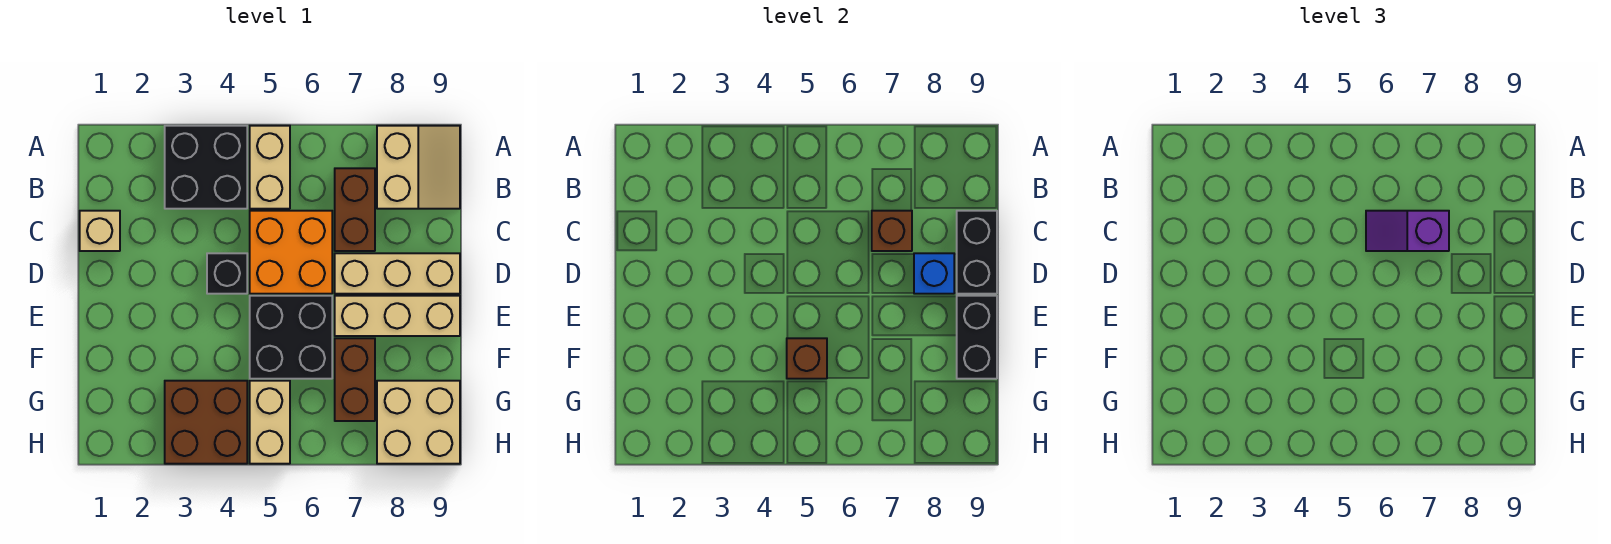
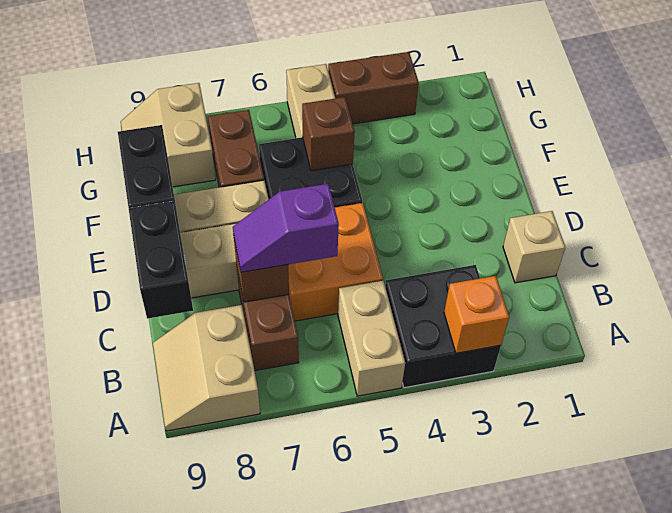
none -> orange brick A3 level 2
purple slope C6:C7 level 3 top 7 -> purple slope C6:C7 level 3 top 6
black brick D4 level 1 -> none
blue brick D8 level 2 -> none
brown brick G3:H4 level 1 -> brown brick H3:H4 level 1
tan brick G8:H9 level 1 -> tan slope G8:H9 level 1 top 8

